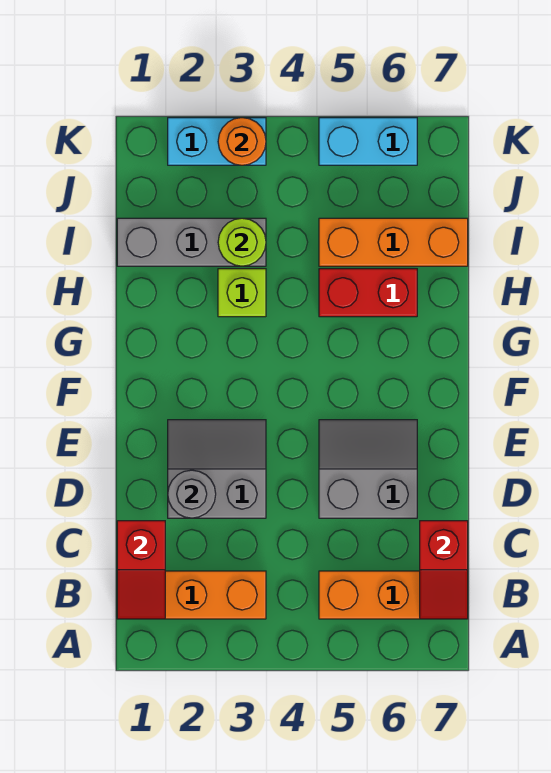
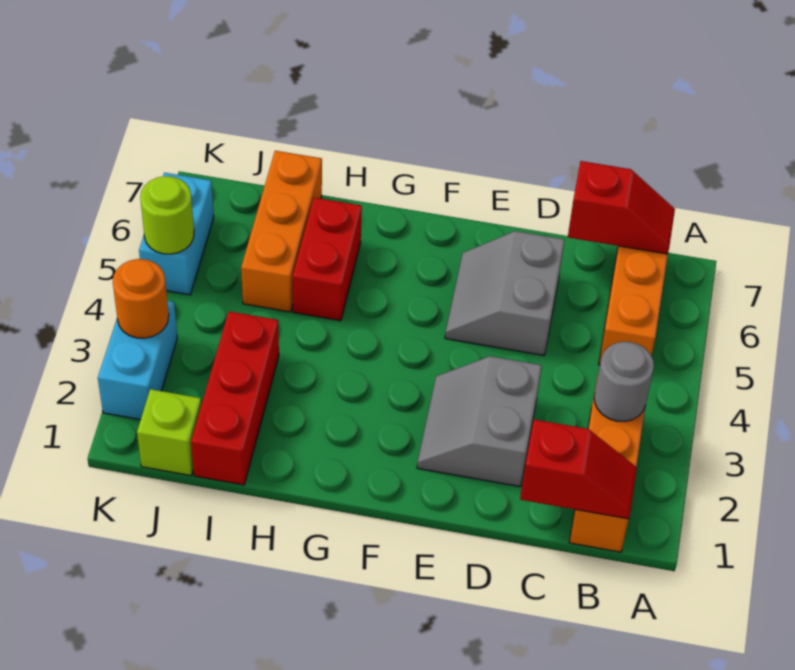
grey round brick D2 level 2 -> grey round brick B3 level 2
lime brick H3 level 1 -> lime brick J1 level 1
grey brick I1:I3 level 1 -> red brick I1:I3 level 1
lime round brick I3 level 2 -> lime round brick K5 level 2

